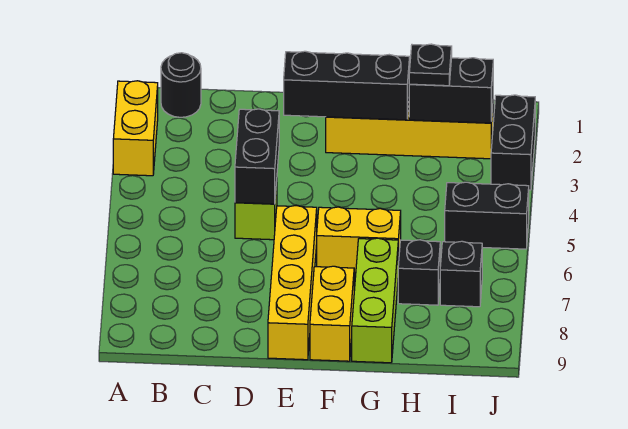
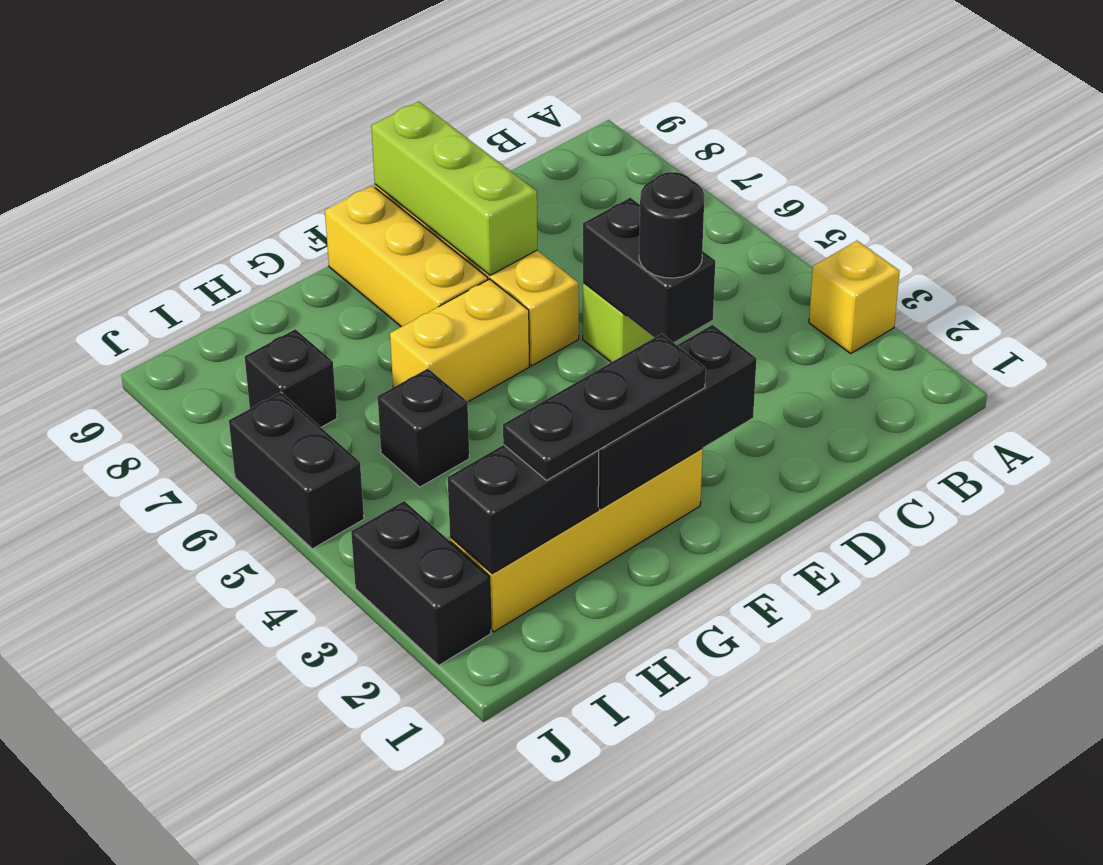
yellow brick A2:A3 level 1 -> yellow brick A3 level 1
black round brick B1 level 1 -> black round brick D4 level 3
yellow brick F8:F9 level 1 -> yellow brick F7:F9 level 1
lime brick G7:G9 level 1 -> lime brick E7:E9 level 2
black plate H2 level 3 -> black plate F2:H2 level 3
black brick H7 level 1 -> black brick H5 level 1
black brick I5:J5 level 1 -> black brick J5:J6 level 1

